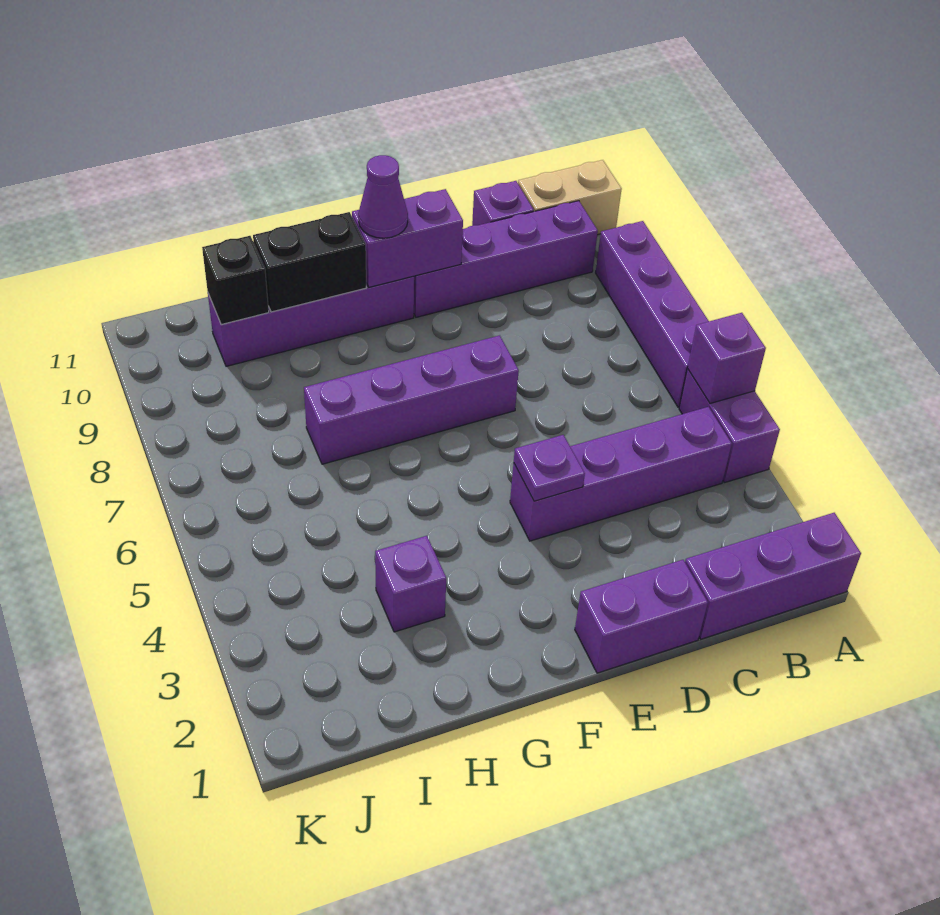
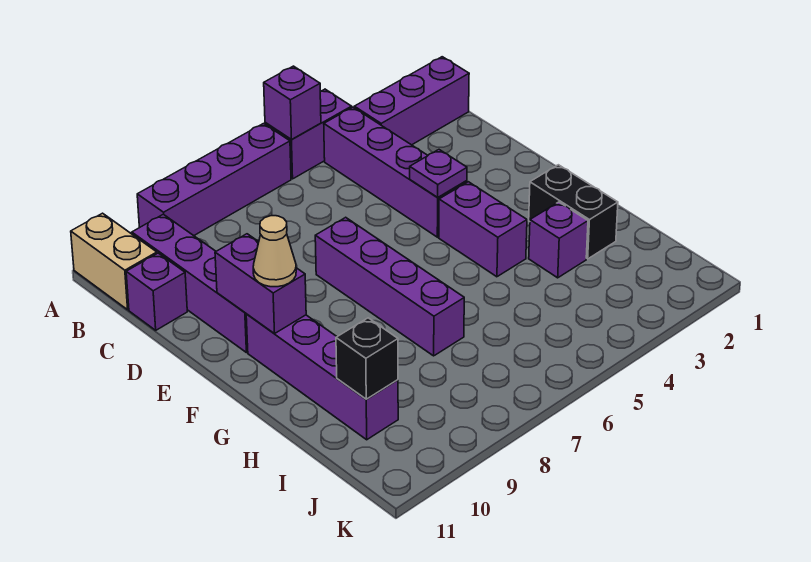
purple brick A1:C1 level 1 -> purple brick B1:B3 level 1
purple brick D1:E1 level 1 -> purple brick F4:G4 level 1
purple cone F10 level 3 -> tan cone F10 level 3
black brick G10:H10 level 2 -> black brick G2:H2 level 1

